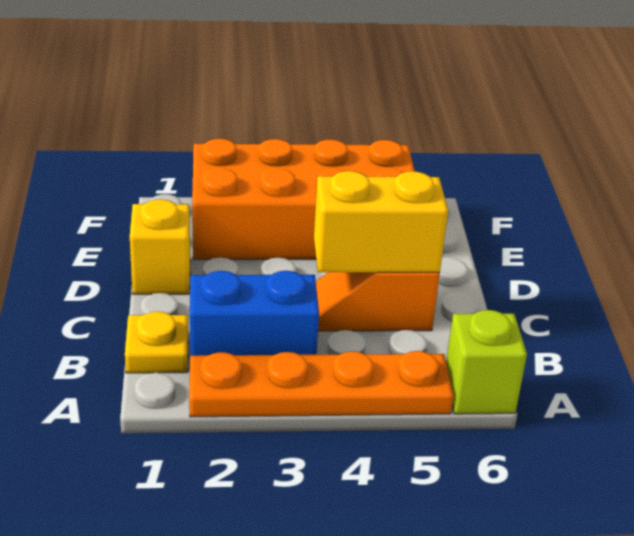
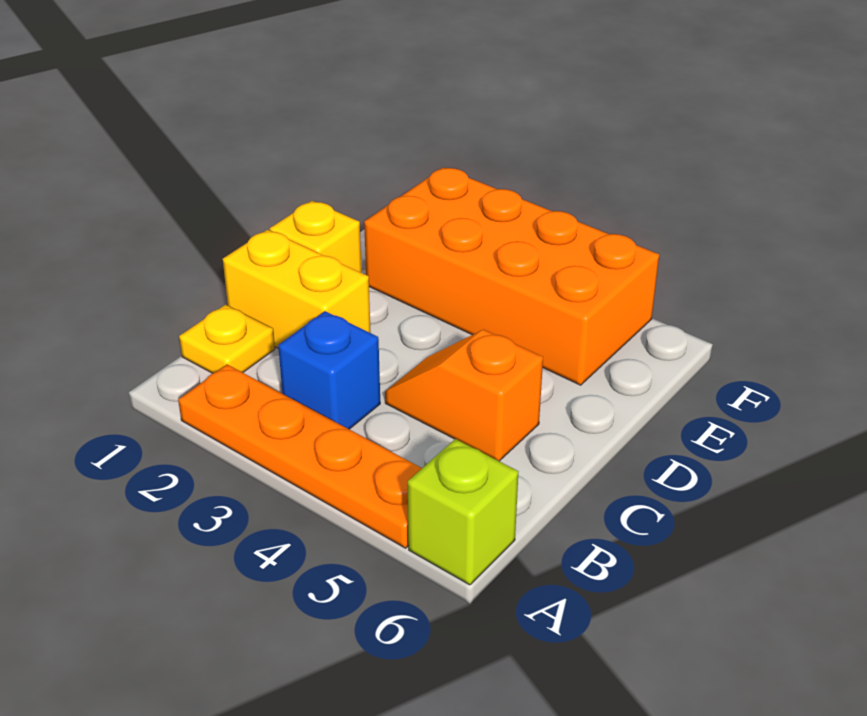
blue brick B2:B3 level 1 -> blue brick B3 level 1
yellow brick C4:C5 level 2 -> yellow brick C1:C2 level 1

